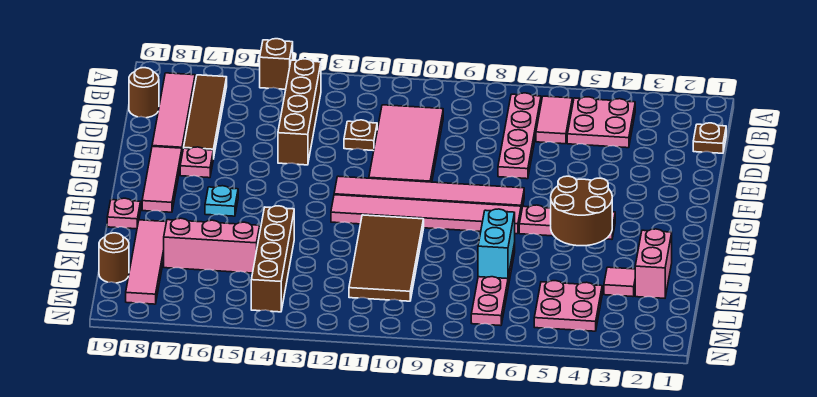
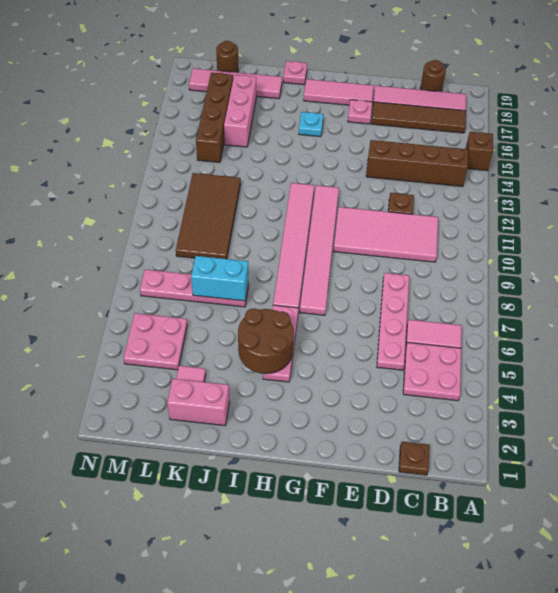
pink plate B7:E7 level 1 -> pink plate D5:D8 level 1
brown tile I10:L11 level 1 -> brown tile K9:L12 level 1
brown brick J14:M14 level 1 -> brown brick L14:L17 level 1

